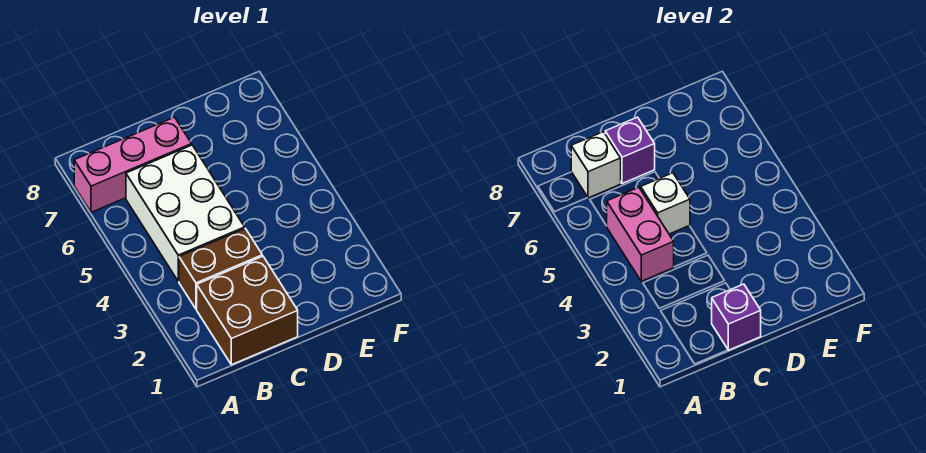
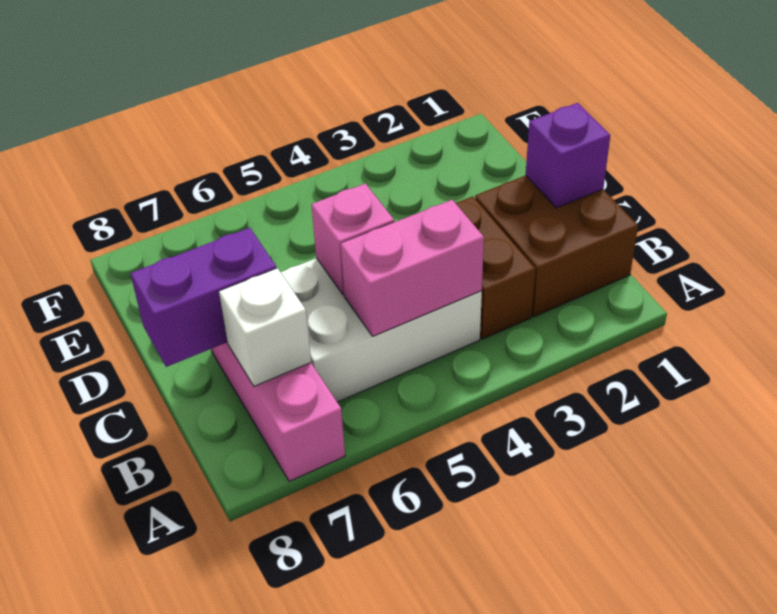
white brick C5 level 2 -> pink brick C5 level 2
purple brick C7 level 2 -> purple brick C7:C8 level 2

